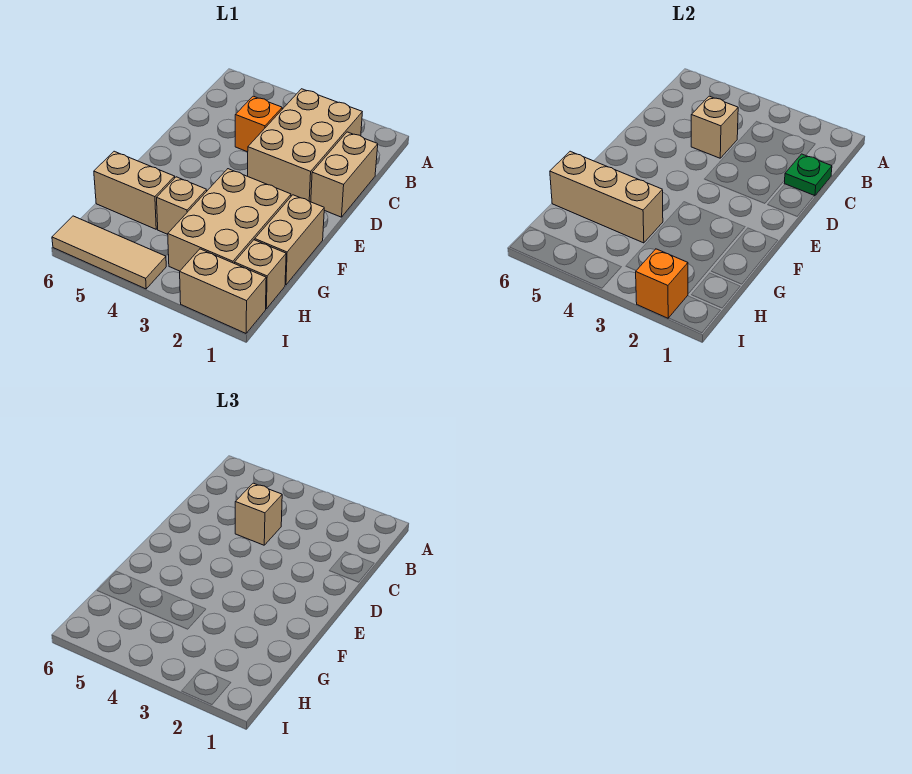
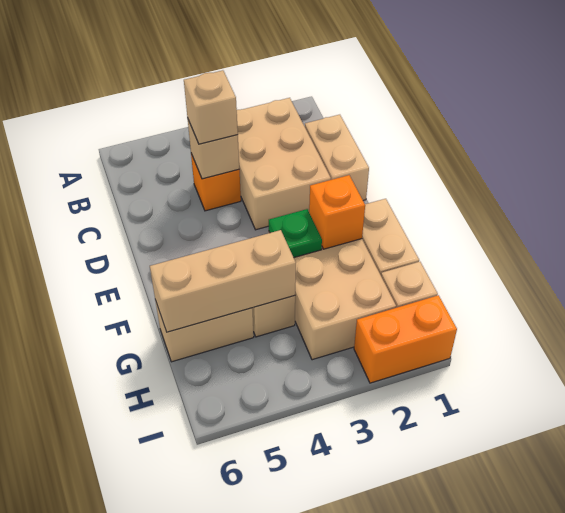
green plate C1 level 2 -> green plate F3 level 2
tan brick I1:I2 level 1 -> orange brick I1:I2 level 1
orange brick I2 level 2 -> orange brick F2 level 2
tan tile I4:I6 level 1 -> none

